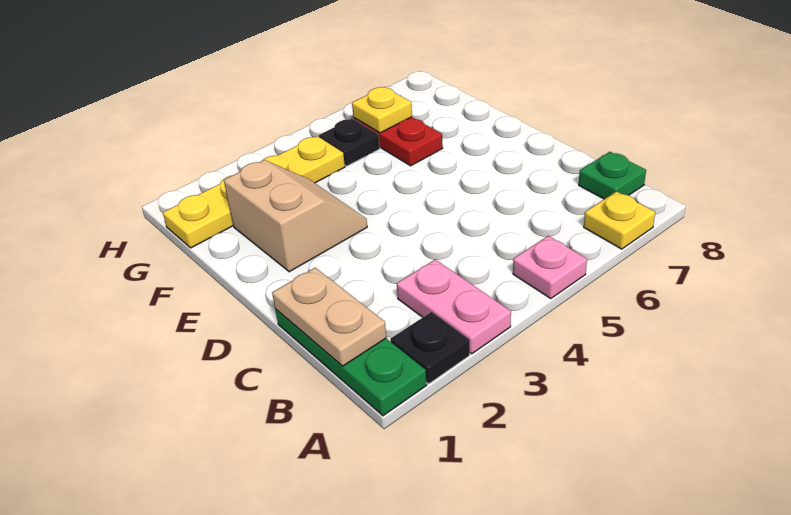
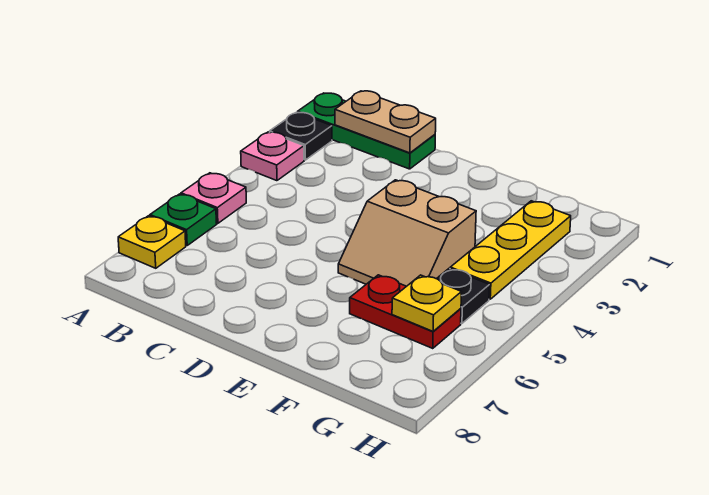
pink plate A3:B3 level 1 -> pink plate A3 level 1
green plate B8 level 1 -> green plate A6 level 1
tan slope E2:F3 level 1 top 2 -> tan slope E4:F5 level 1 top 4
yellow plate G1:G4 level 1 -> yellow plate G2:G4 level 1

